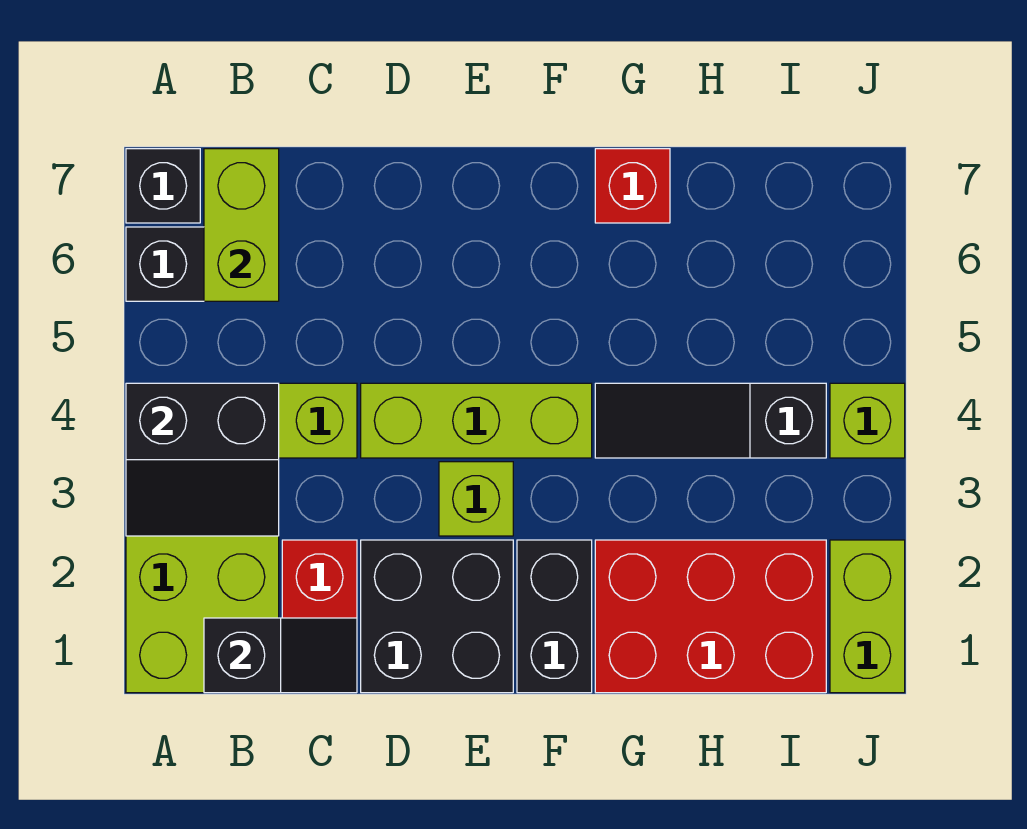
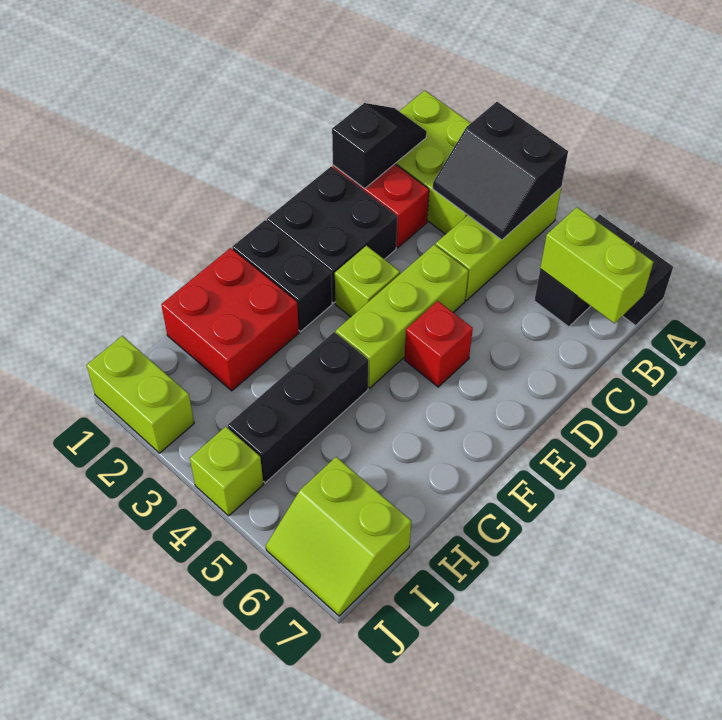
black slope A3:B4 level 2 top 4 -> black slope A3:B4 level 2 top A
black slope B1:C1 level 2 top B -> black slope B1:C1 level 2 top C
red brick G1:I2 level 1 -> red brick G1:H2 level 1
black slope G4:I4 level 1 top I -> black brick G4:I4 level 1
red brick G7 level 1 -> red brick E5 level 1
none -> lime slope I6:J7 level 1 top I

